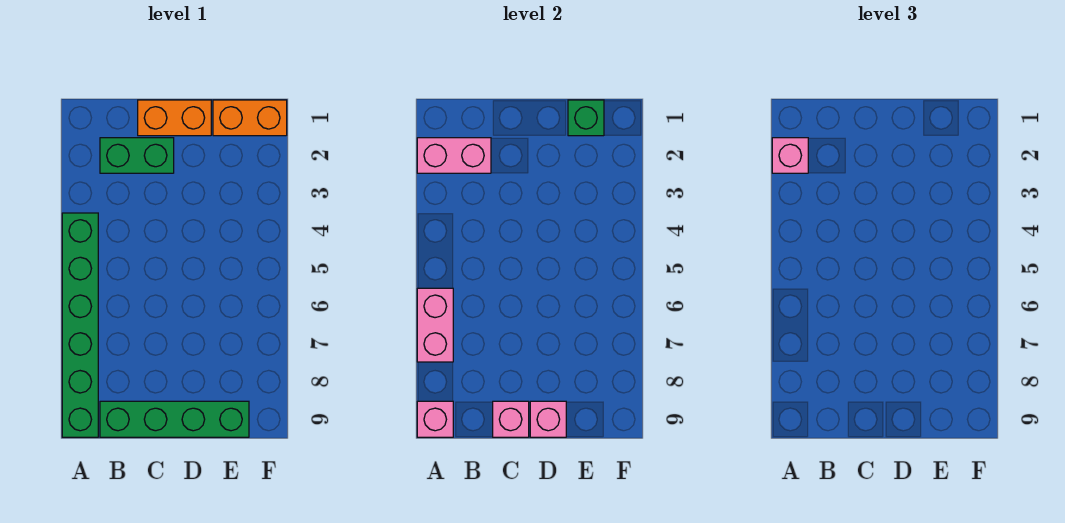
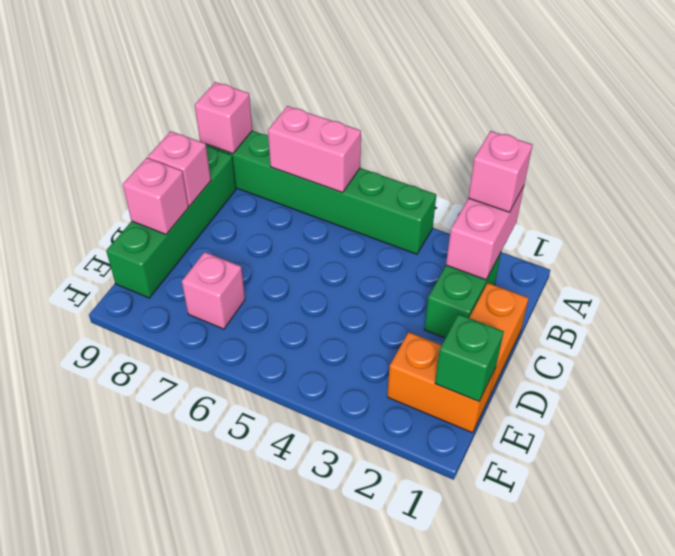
orange brick E1:F1 level 1 -> orange brick E1:E2 level 1
none -> pink brick E7 level 1

